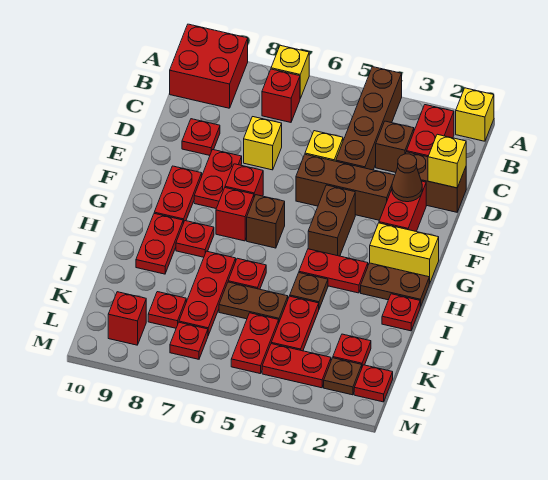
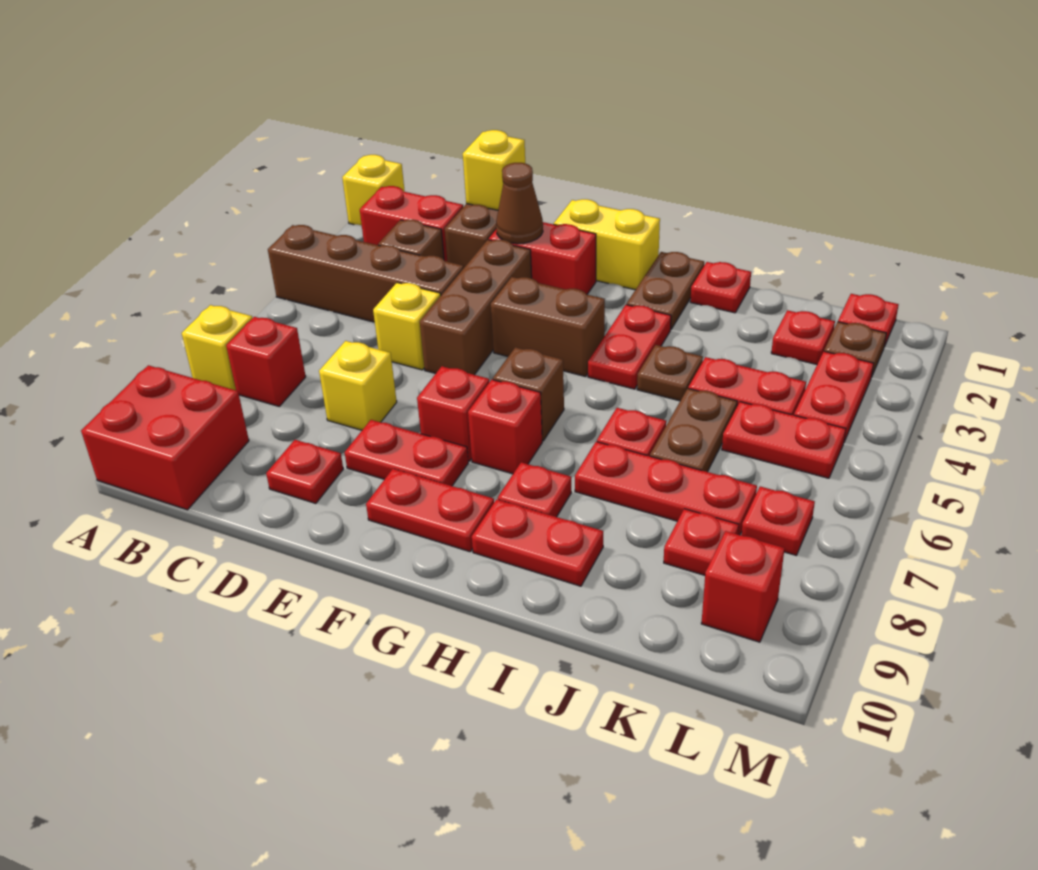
yellow brick G1:G2 level 1 -> yellow brick F1:G1 level 1

